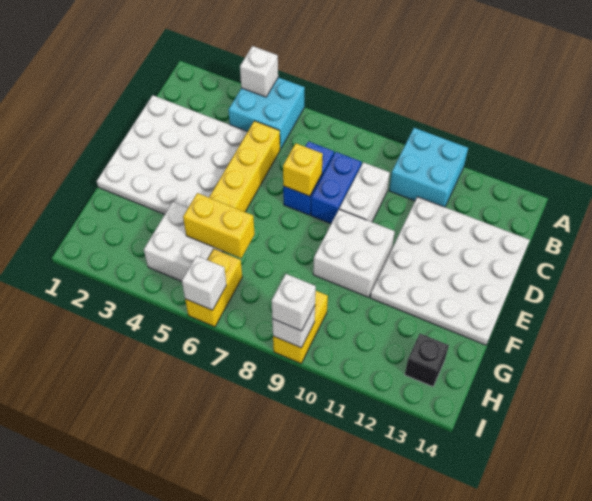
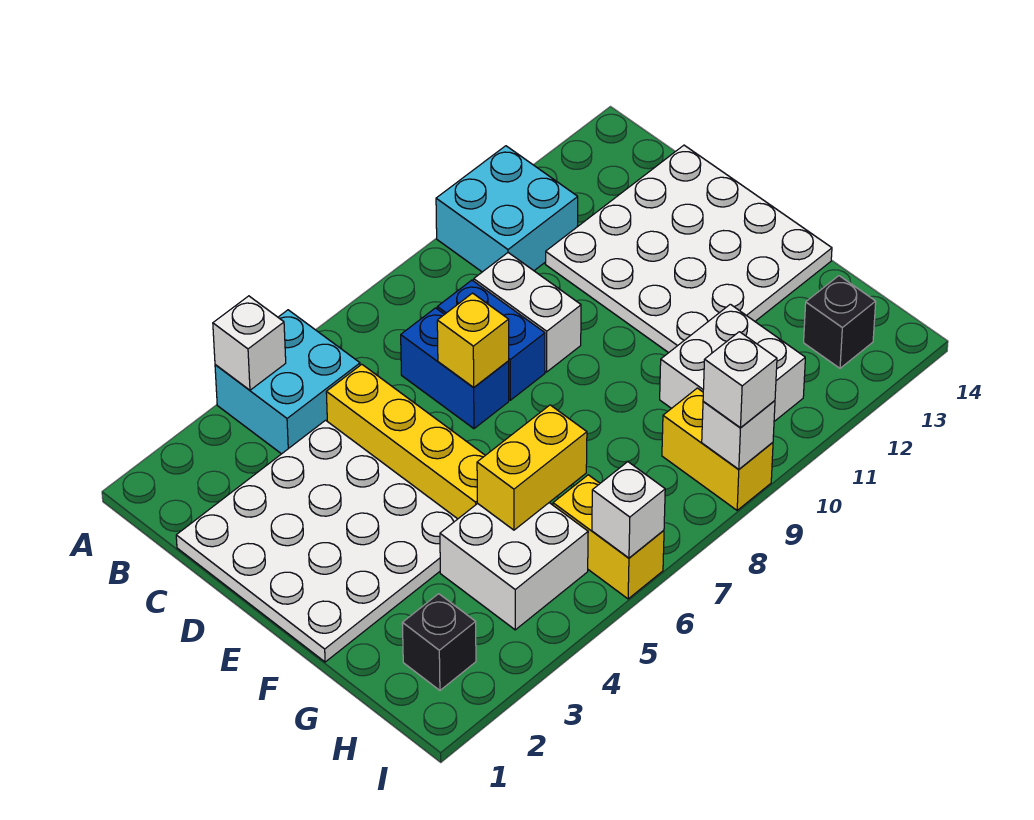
white brick E9:F10 level 1 -> white brick G10:H11 level 1
none -> black brick H2 level 1

